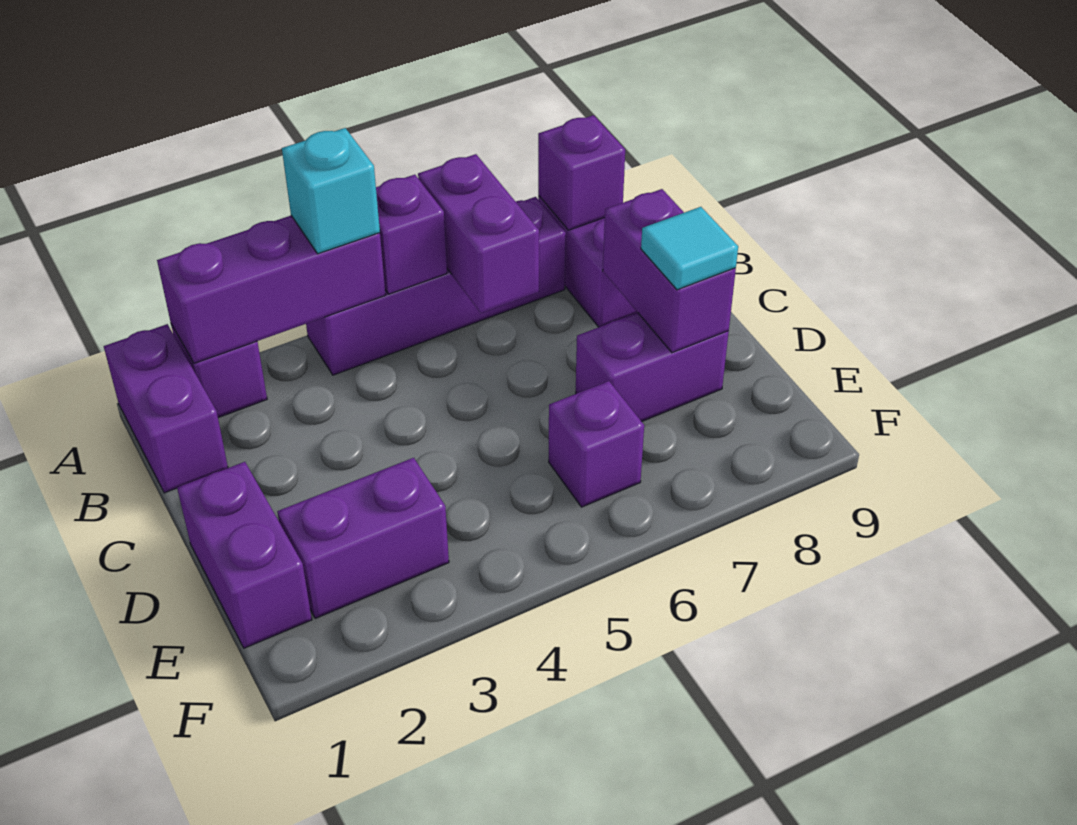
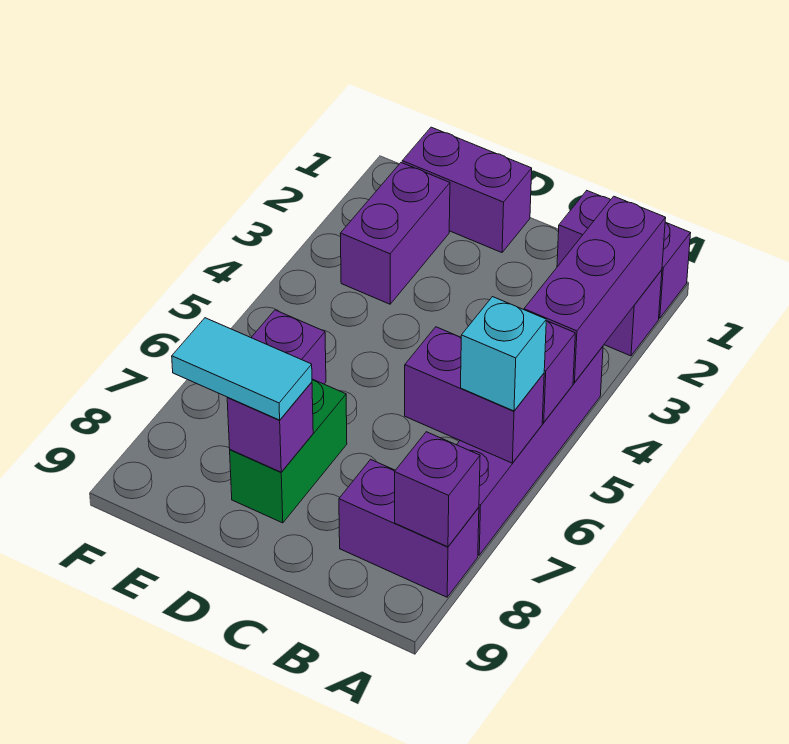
cyan brick A4 level 3 -> cyan brick A6 level 3
purple brick C8:D8 level 2 -> purple brick D8 level 2
purple brick D7:D8 level 1 -> green brick D7:D8 level 1
cyan tile D8 level 3 -> cyan tile D8:E8 level 3

